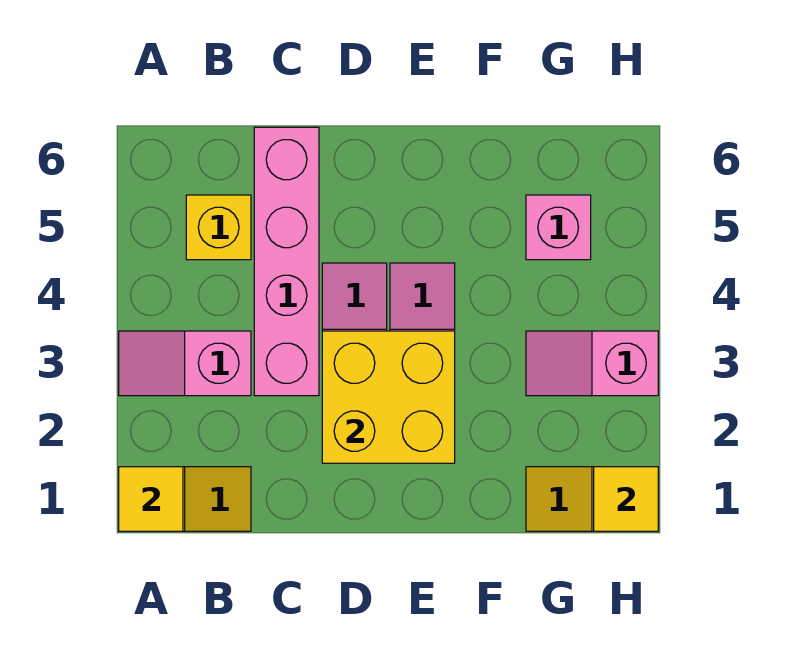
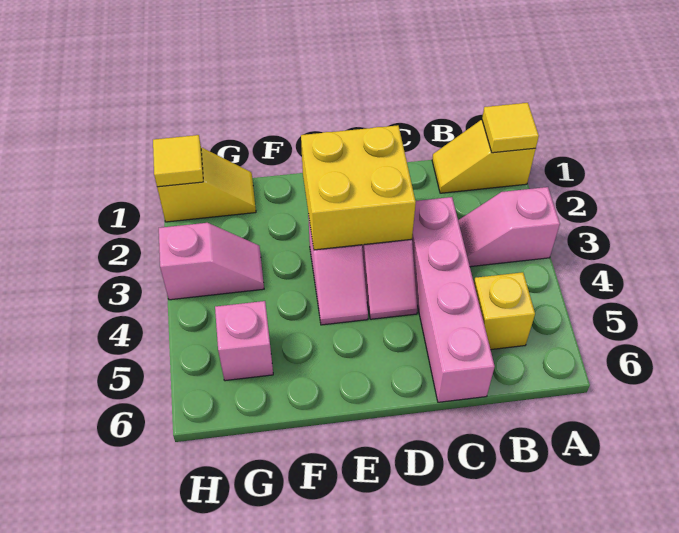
pink slope A3:B3 level 1 top B -> pink slope A3:B3 level 1 top A

